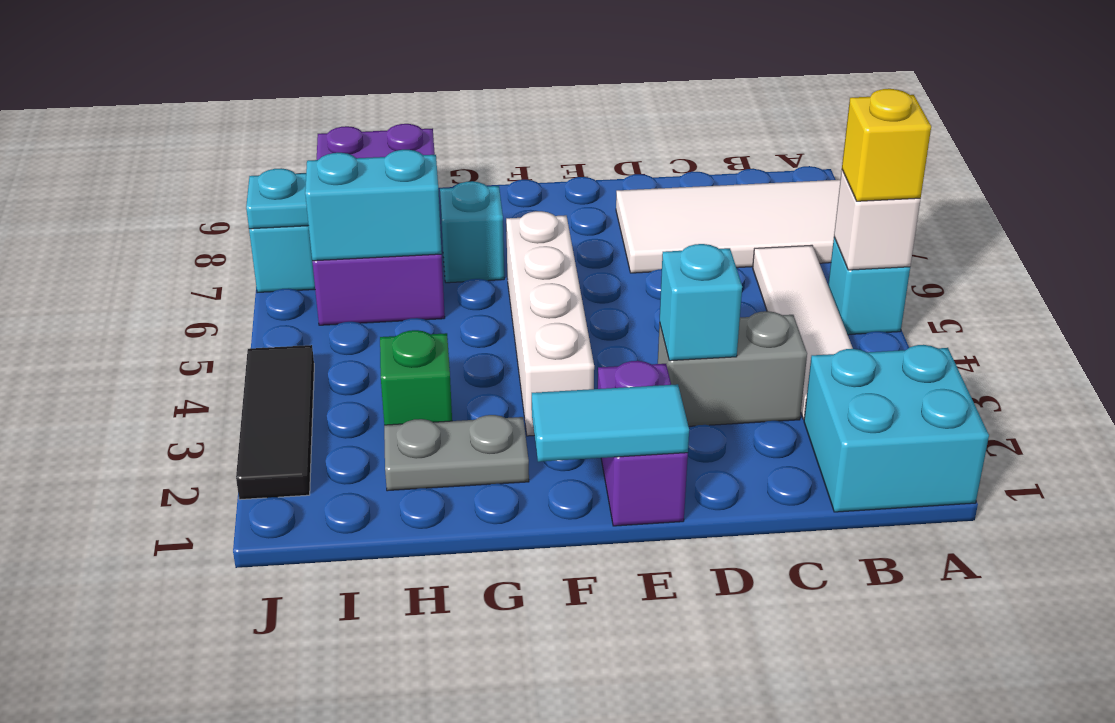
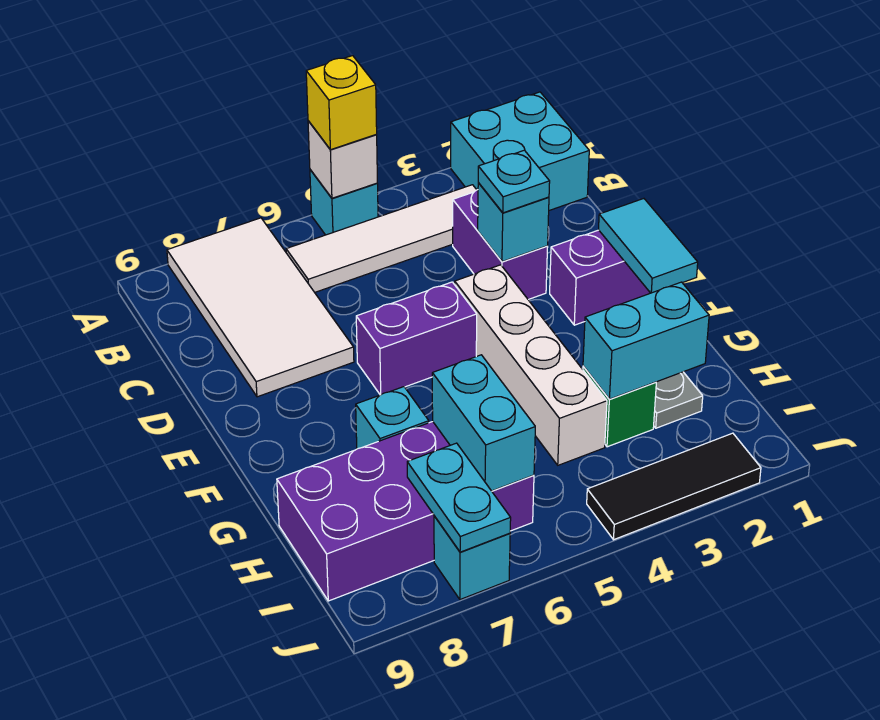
grey brick C3:D3 level 1 -> purple brick C3:D3 level 1
none -> cyan plate D3 level 3
none -> purple brick E5:E6 level 1
white brick F3:F6 level 1 -> white brick E4:H4 level 1
none -> cyan brick H2:H3 level 2

